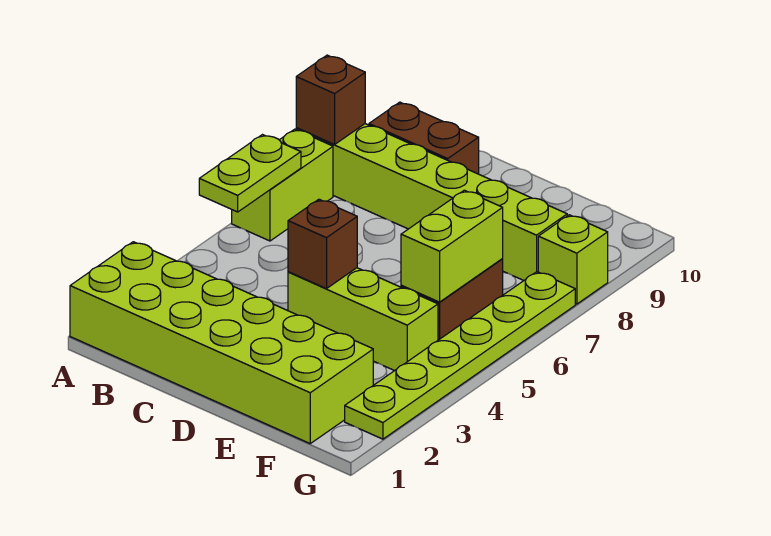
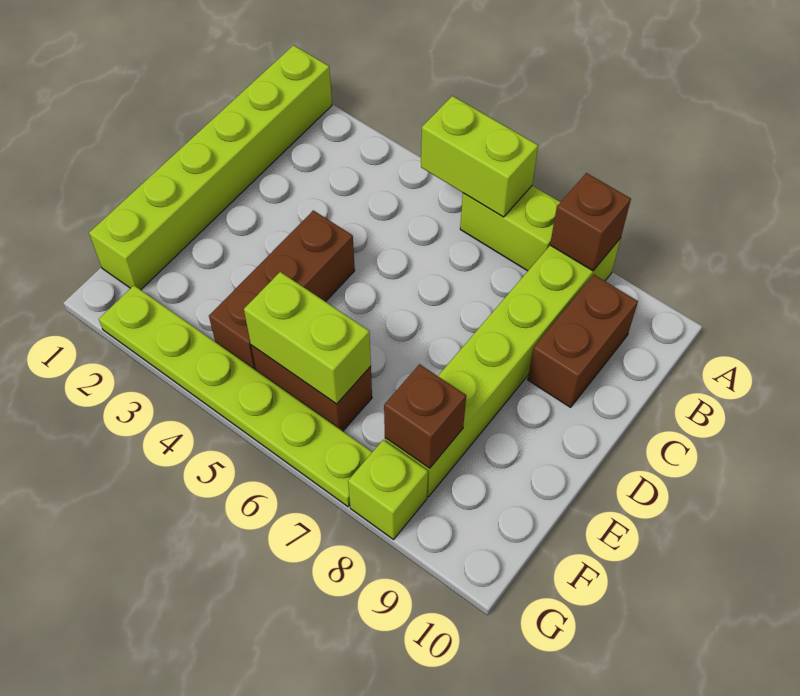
lime brick A1:F2 level 1 -> lime brick A1:F1 level 1
lime plate A5:A6 level 2 -> lime brick A5:A6 level 2
lime brick D4:F4 level 1 -> brown brick D4:F4 level 1
brown brick D4 level 2 -> brown brick F8 level 2

